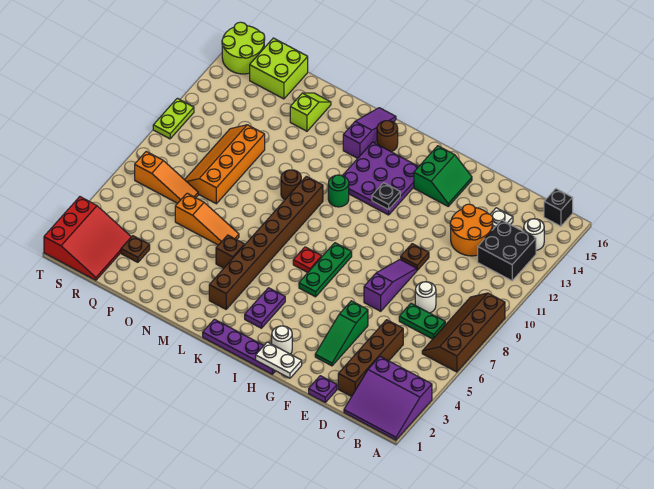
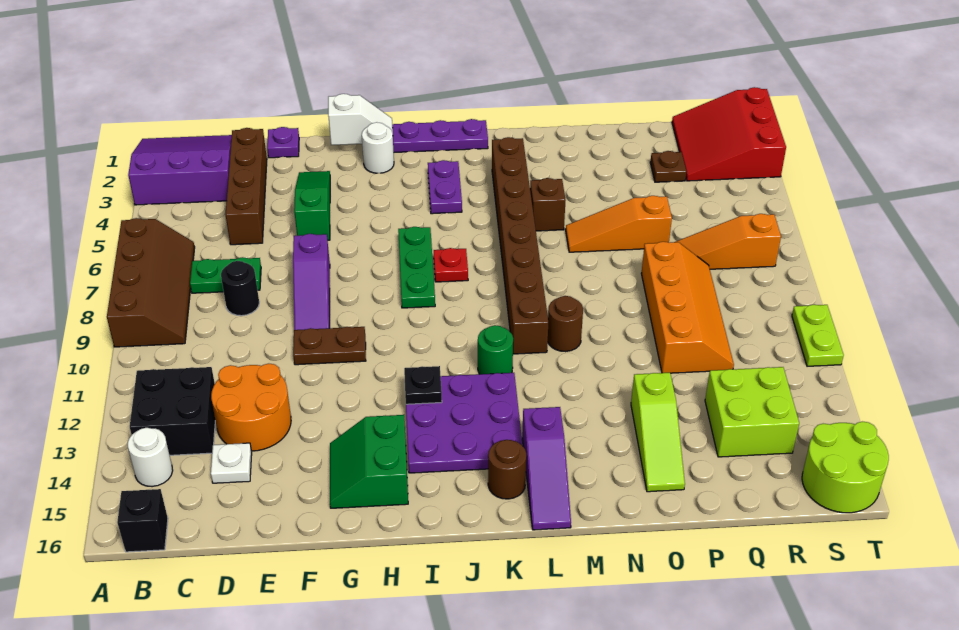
white round brick D8 level 1 -> black round brick D8 level 1
brown plate F10 level 1 -> brown plate F10:G10 level 1
white plate G1:H1 level 2 -> white slope G1:H1 level 2 top G
lime slope O14:O15 level 1 top 14 -> lime slope O13:O15 level 1 top 13
lime brick Q15:R16 level 1 -> lime brick Q13:R14 level 1

